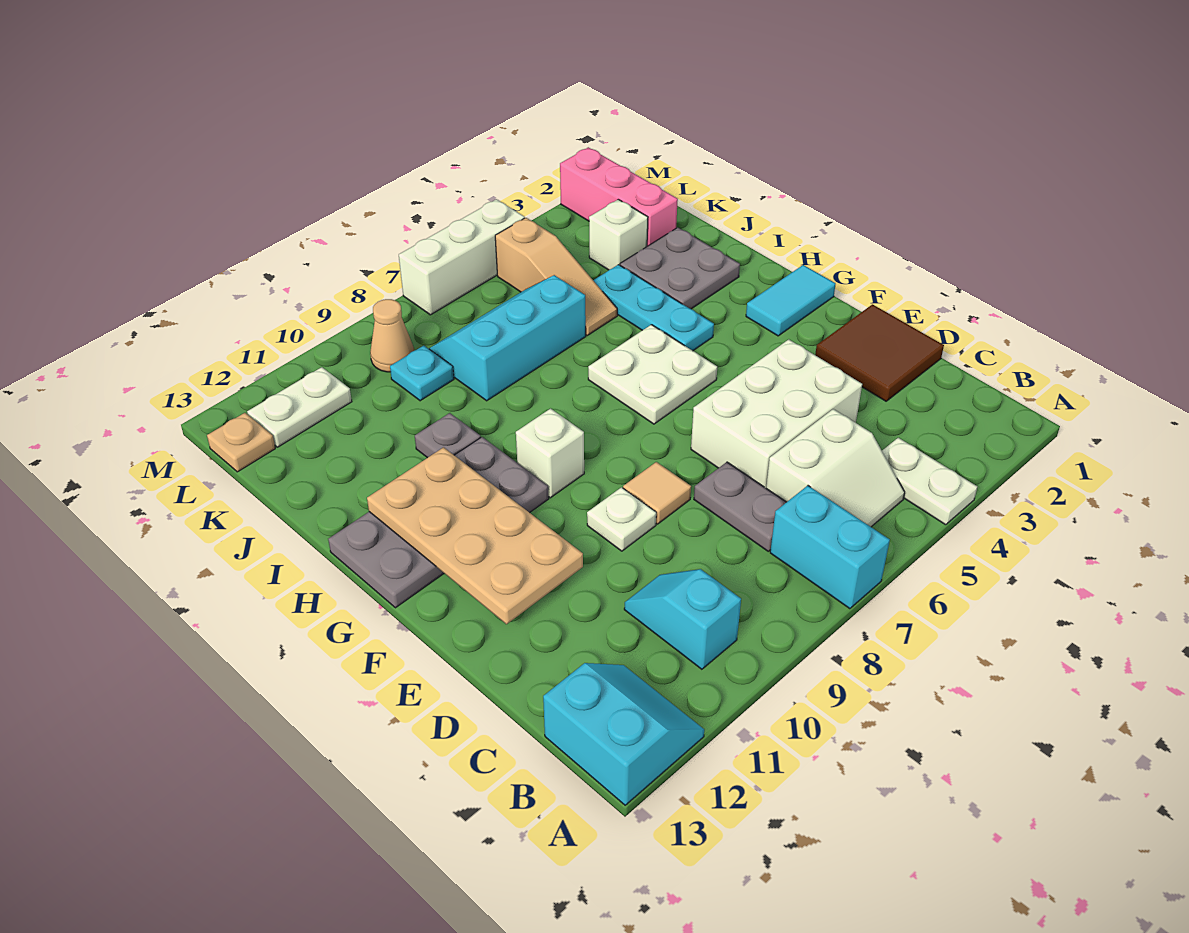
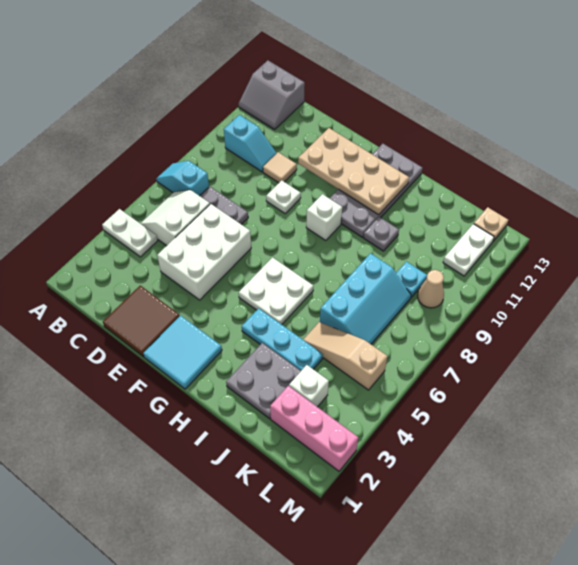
cyan brick A7:B7 level 1 -> cyan slope A7:B7 level 1 top B
cyan slope A12:B13 level 1 top 13 -> grey slope A12:B13 level 1 top 13
tan tile E8 level 1 -> tan tile D10 level 1
cyan tile G1:G2 level 1 -> cyan tile F1:G2 level 1
white brick M5:M7 level 1 -> none

